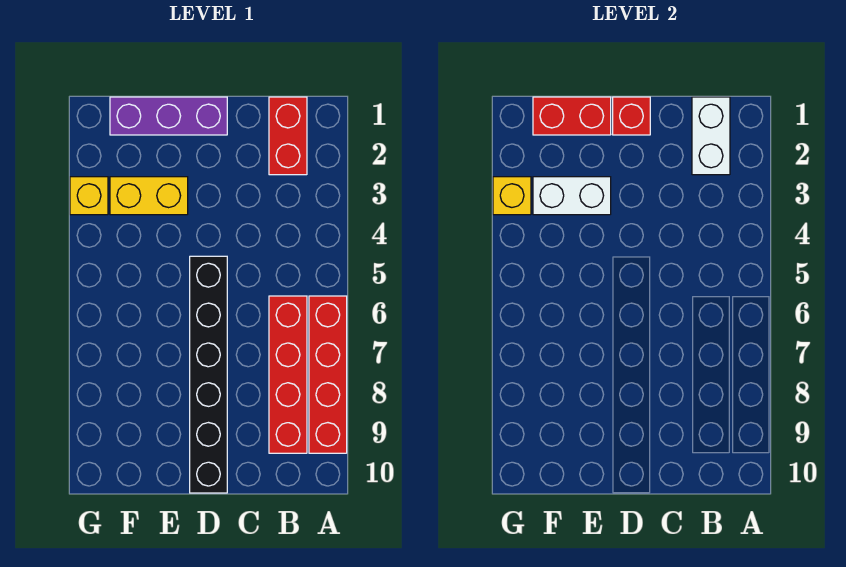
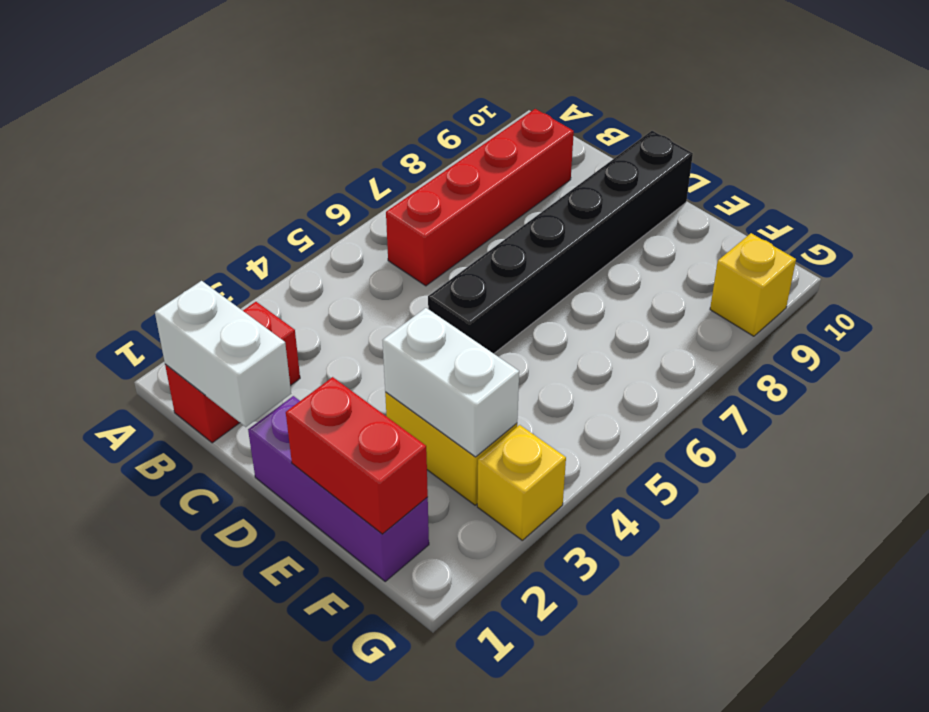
red brick A6:A9 level 1 -> none
white brick B1:B2 level 2 -> white brick B1:C1 level 2
red brick D1 level 2 -> none
yellow brick G3 level 2 -> yellow brick G9 level 1

